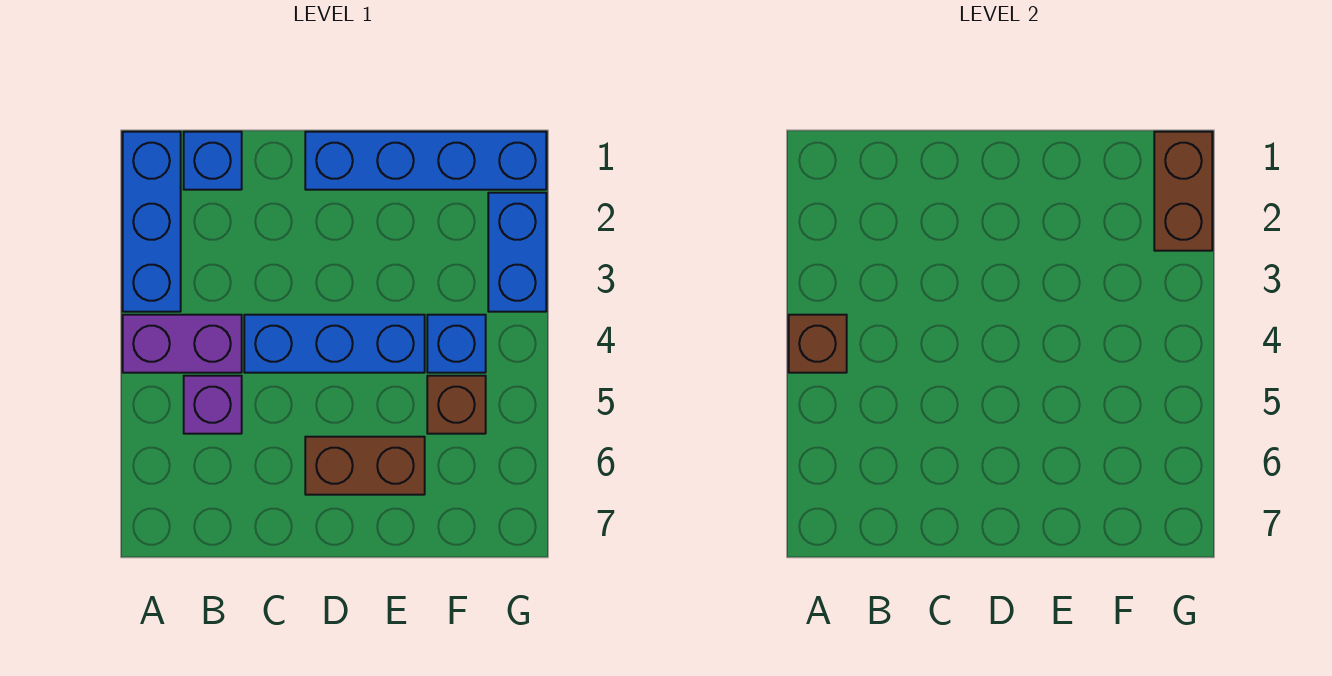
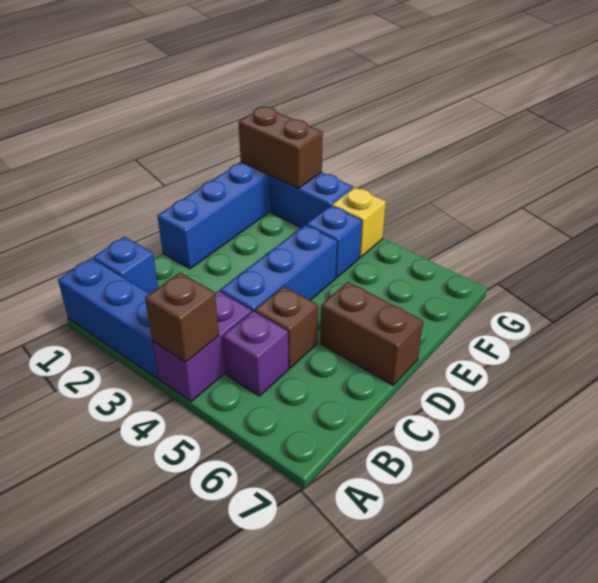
brown brick D6:E6 level 1 -> brown brick D6:D7 level 1
brown brick F5 level 1 -> brown brick C5 level 1
none -> yellow brick G4 level 1

